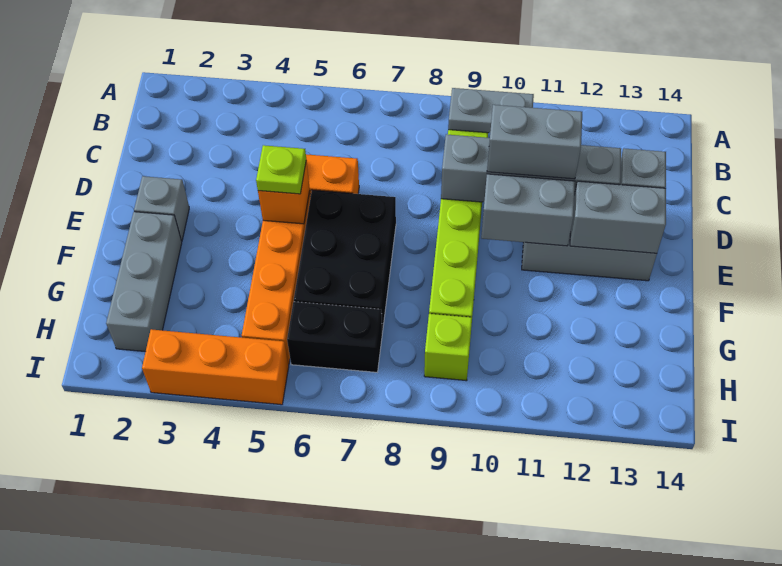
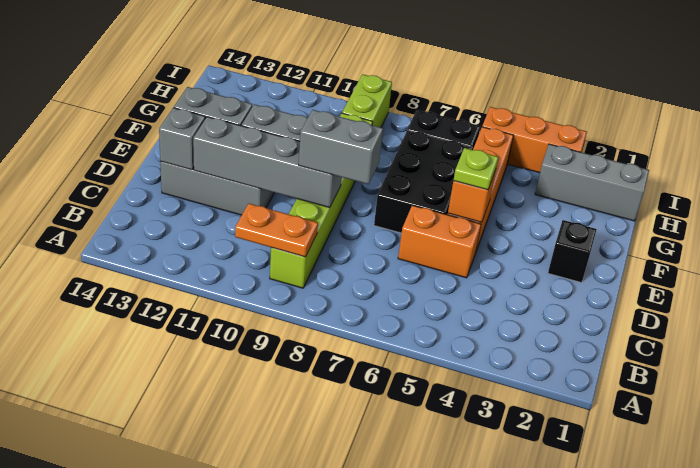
grey plate B9:B10 level 2 -> orange plate B9:B10 level 2
grey brick D10:D11 level 3 -> grey brick D8:D9 level 3
grey brick E2 level 1 -> black brick E2 level 1
grey brick F2:H2 level 1 -> grey brick H1:H3 level 1
lime brick H9 level 1 -> lime brick H9:I9 level 1

